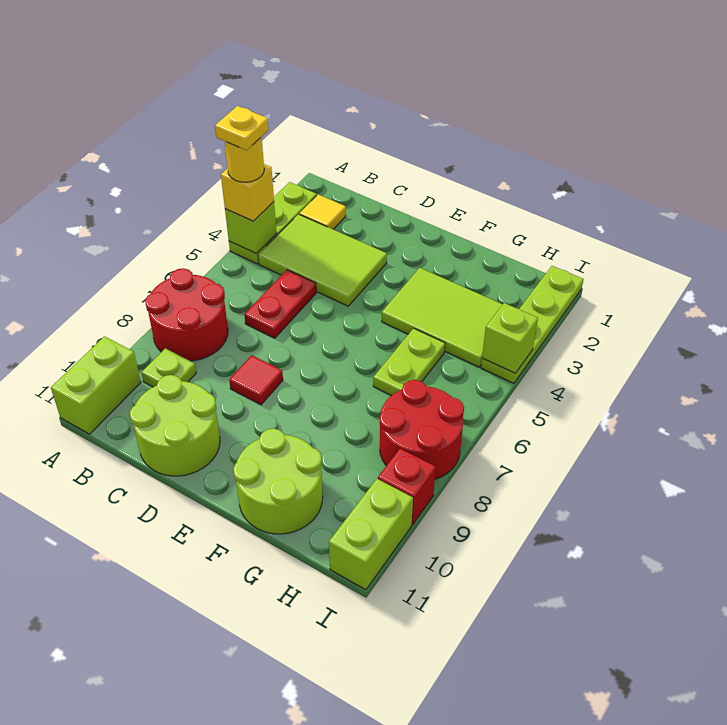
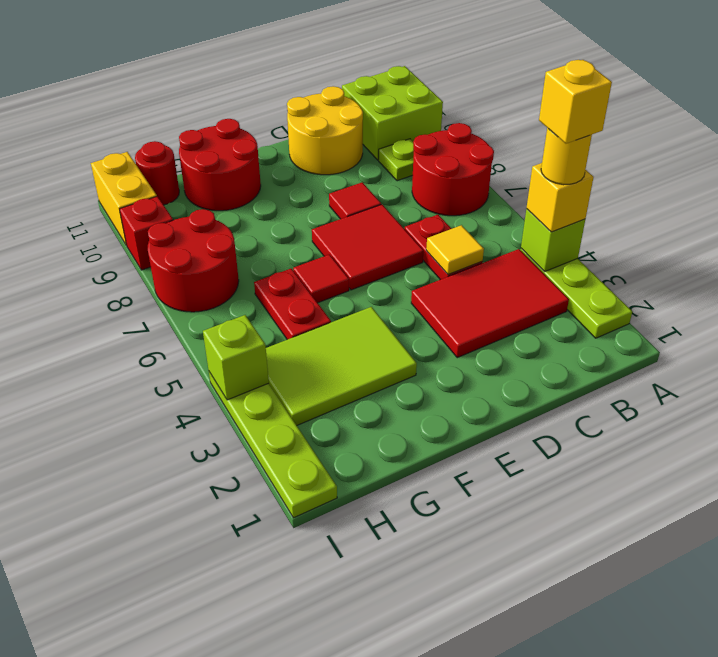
yellow plate A4 level 5 -> yellow brick A4 level 5
lime brick A10:A11 level 1 -> lime brick A10:B11 level 1
yellow tile B2 level 1 -> yellow tile C5 level 2
lime tile B3:D4 level 1 -> red tile B3:D4 level 1
lime round brick C10:D11 level 1 -> yellow round brick C10:D11 level 1
none -> red tile D6:E7 level 1
none -> red tile F6 level 1
lime round brick F10:G11 level 1 -> red round brick F10:G11 level 1
lime plate G5:G6 level 1 -> red plate G5:G6 level 1
none -> red round brick H11 level 1
lime brick I10:I11 level 1 -> yellow brick I10:I11 level 1

